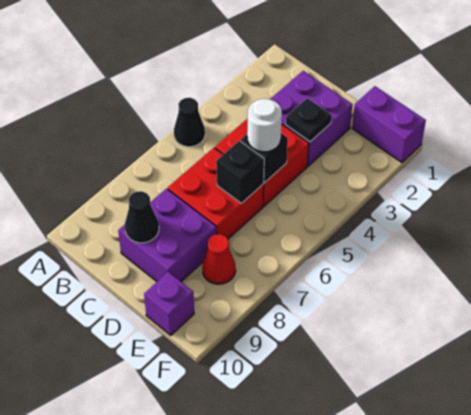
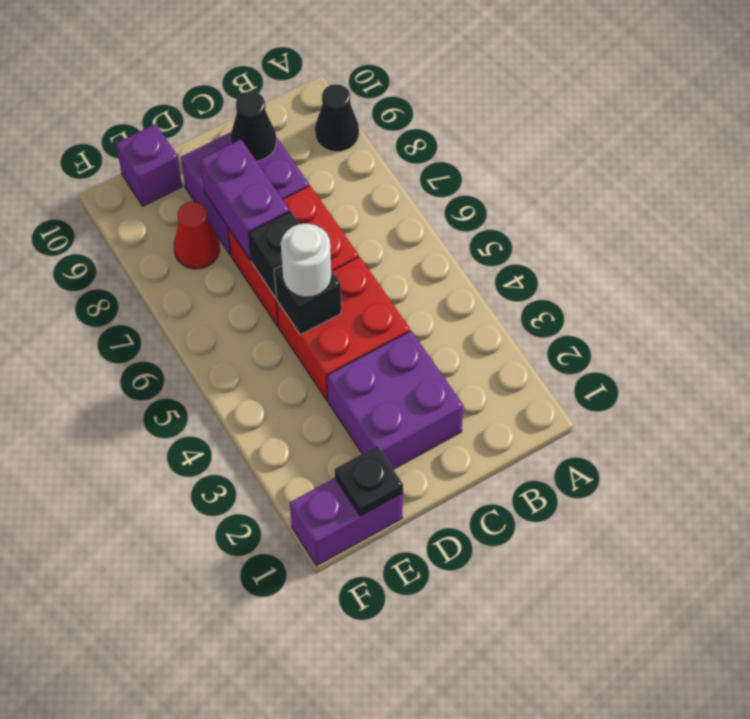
black cone A5 level 1 -> black cone A9 level 1
black plate D3 level 2 -> black plate E1 level 2
none -> purple brick D7:D8 level 2

